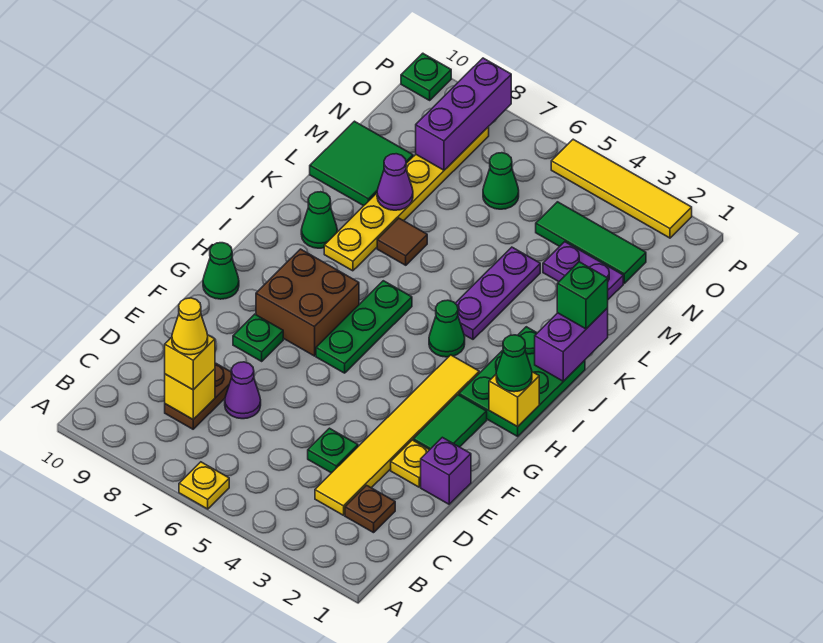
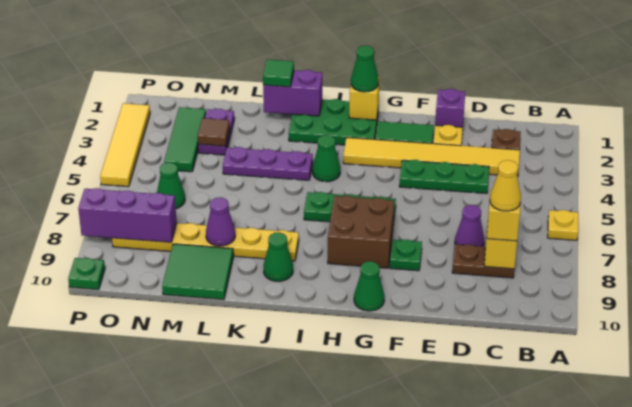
green plate D4 level 1 -> green plate D4:F4 level 1
green brick K1 level 3 -> green tile K1 level 3
brown tile K7 level 1 -> brown tile M3 level 2

